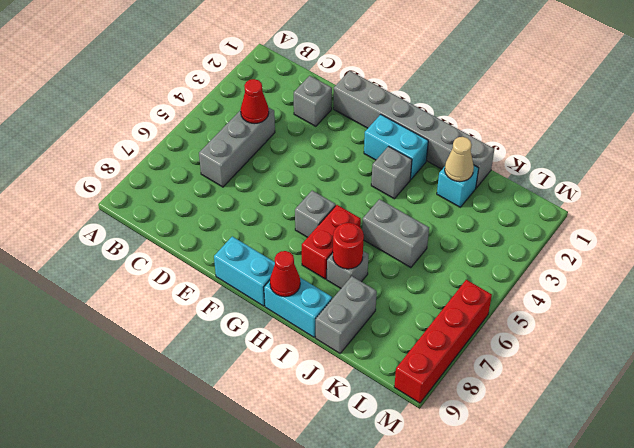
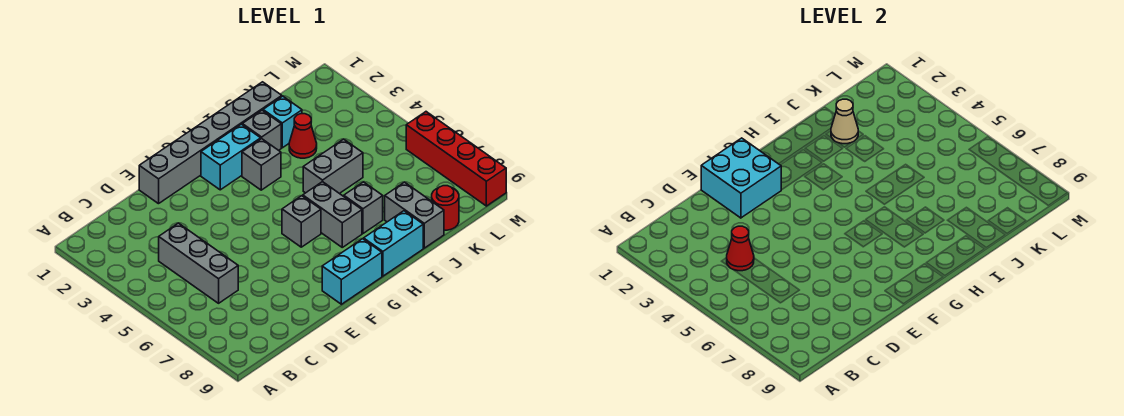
grey brick D2 level 1 -> grey brick I2 level 1
none -> cyan brick E1:F2 level 2
red brick H6:H7 level 1 -> grey brick H6:H7 level 1
red cone H9 level 2 -> red cone J3 level 1
red round brick I7 level 2 -> red round brick K9 level 1

